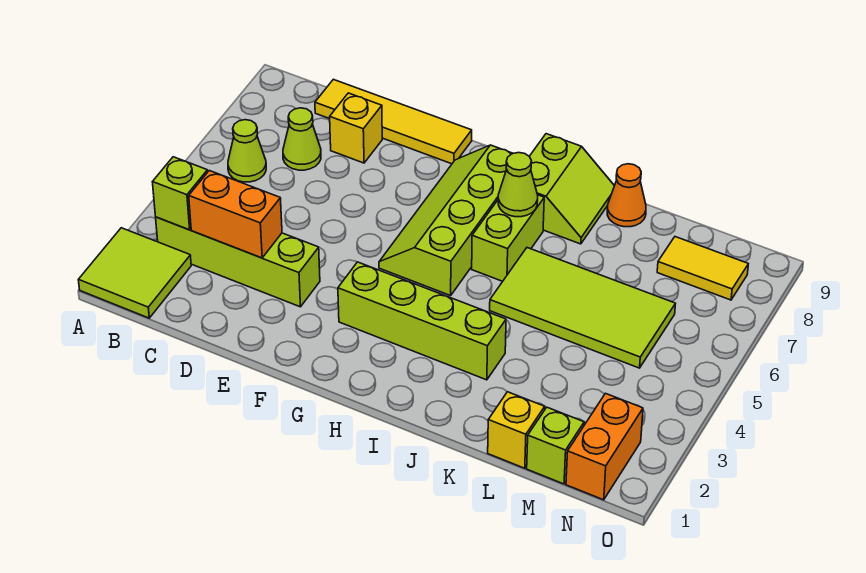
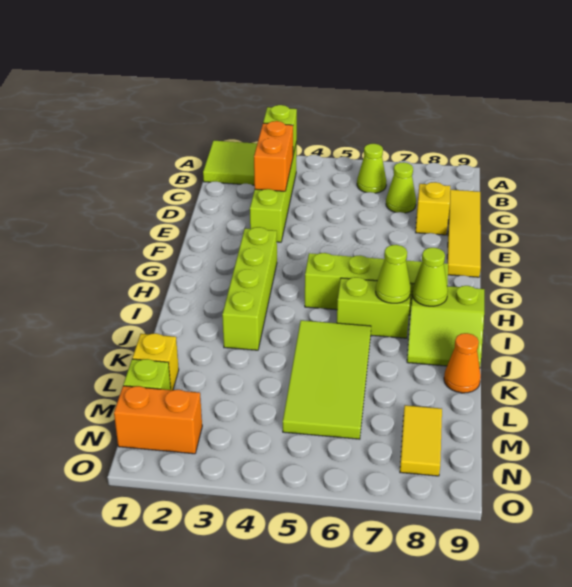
none -> lime cone I8 level 2

